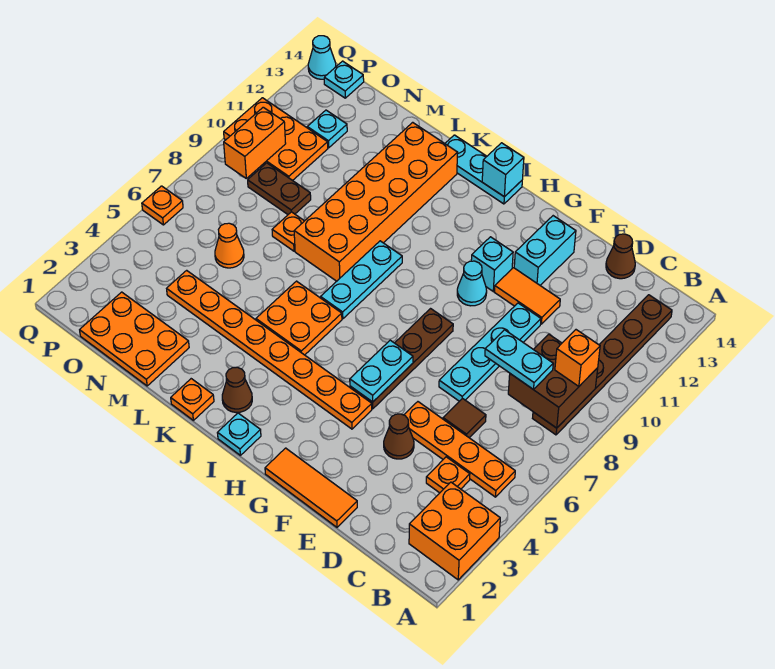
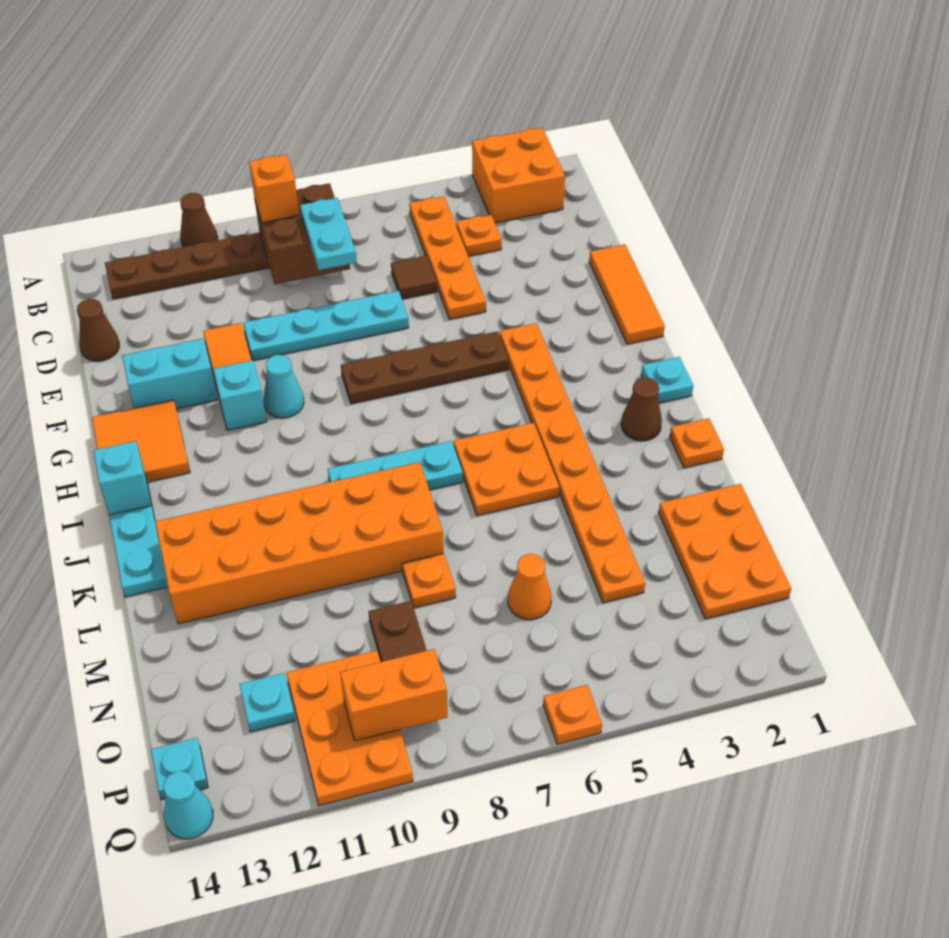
brown cone E4 level 1 -> brown cone A11 level 1
cyan plate G5:G6 level 2 -> none
none -> orange tile G13:H14 level 1

